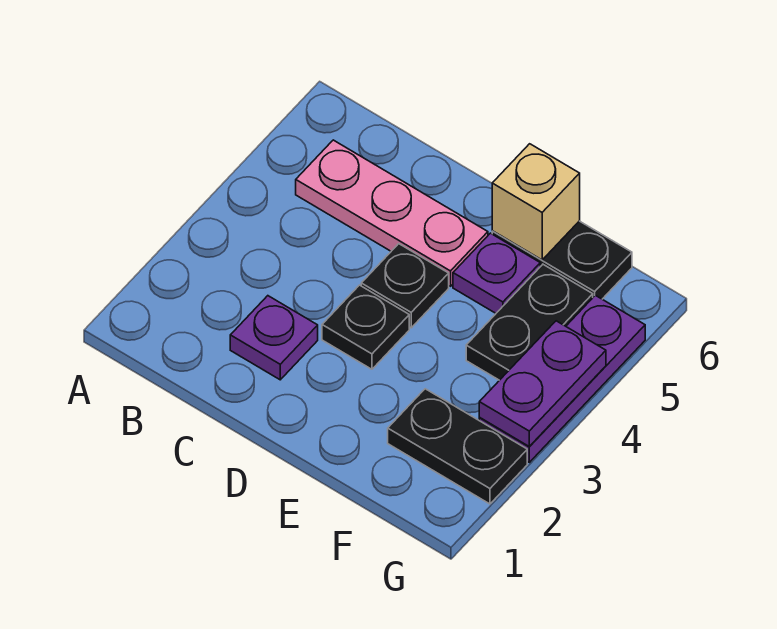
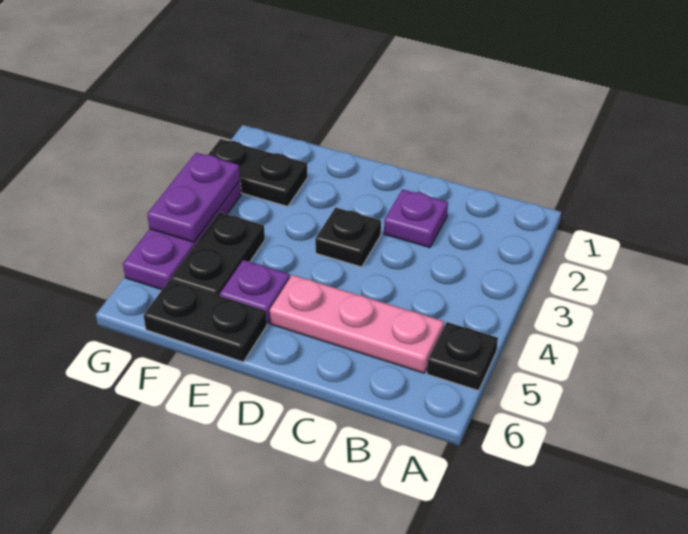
black plate D4 level 1 -> black plate A5 level 1
tan brick E6 level 2 -> none

